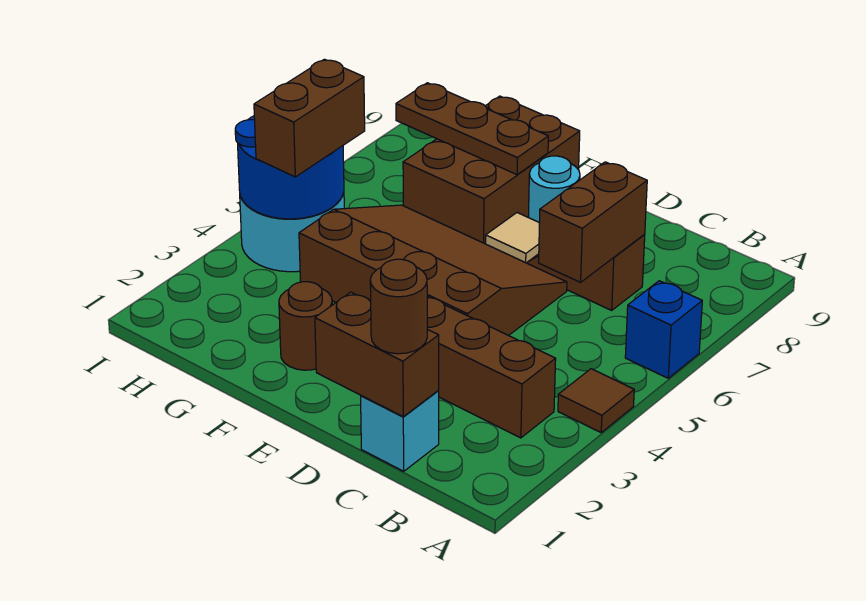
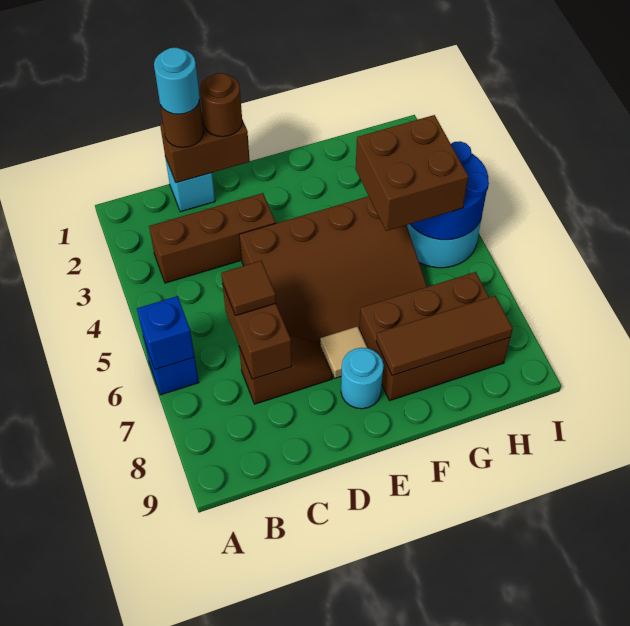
brown tile A4 level 1 -> brown tile C6 level 3
none -> blue brick A6 level 2
none -> cyan round brick C1 level 4
brown round brick F2 level 1 -> brown round brick D1 level 3
brown brick F7:G9 level 1 -> brown brick F7:H8 level 1
brown plate F8:H8 level 2 -> brown tile F8:H8 level 2
brown brick H4:H5 level 3 -> brown brick G4:H5 level 3

